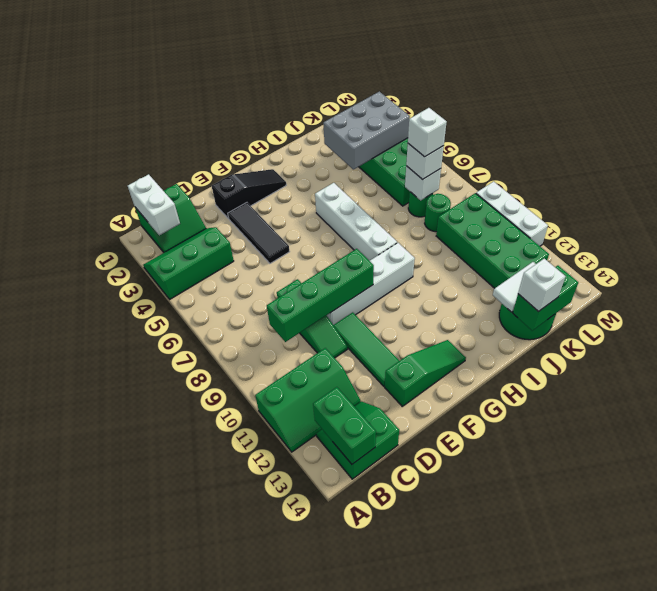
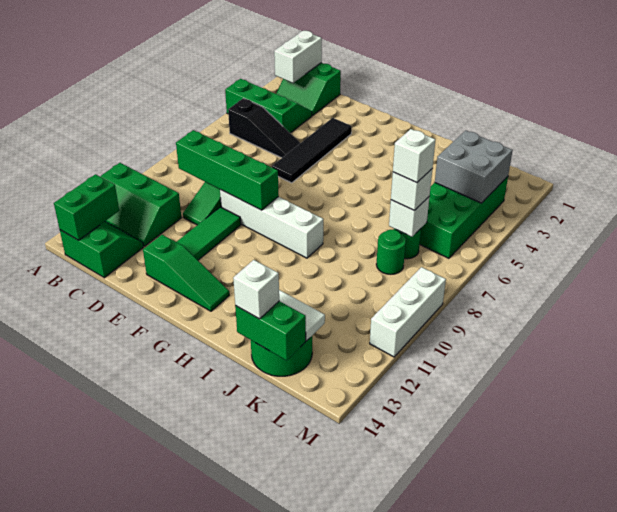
black slope E2:G2 level 1 top E -> black slope B5:D5 level 1 top B
black tile E3:E5 level 1 -> black tile E3:E6 level 1
white brick H5:H8 level 1 -> none
grey brick J3:L4 level 2 -> grey brick K3:L4 level 2
green brick K9:L12 level 1 -> none

